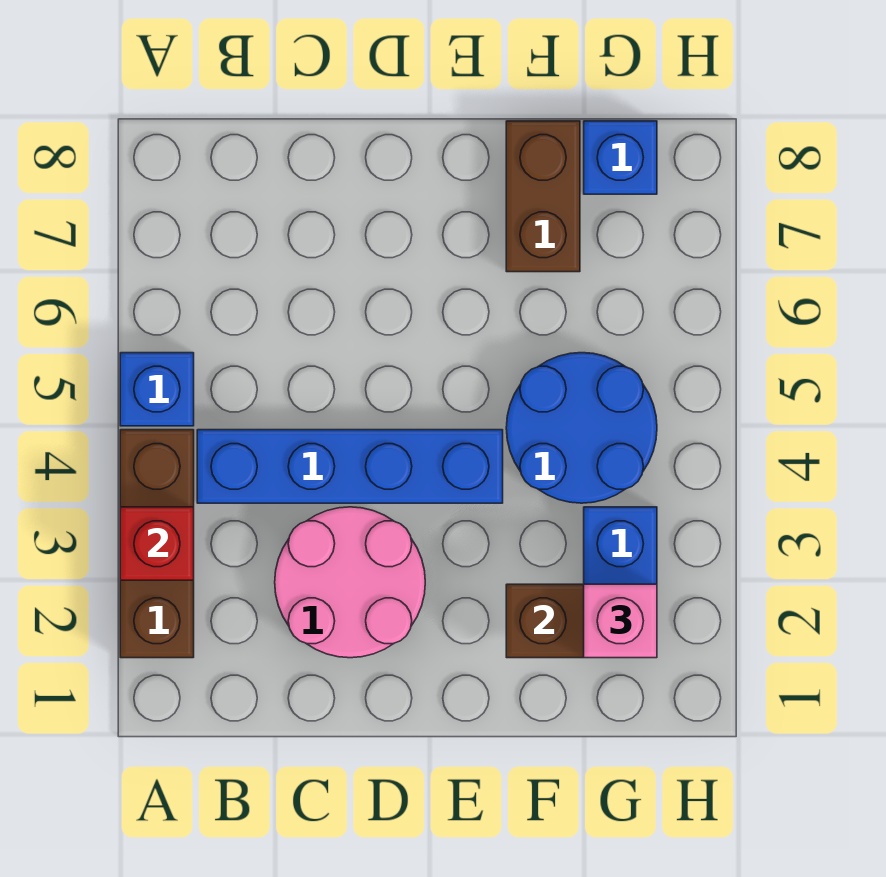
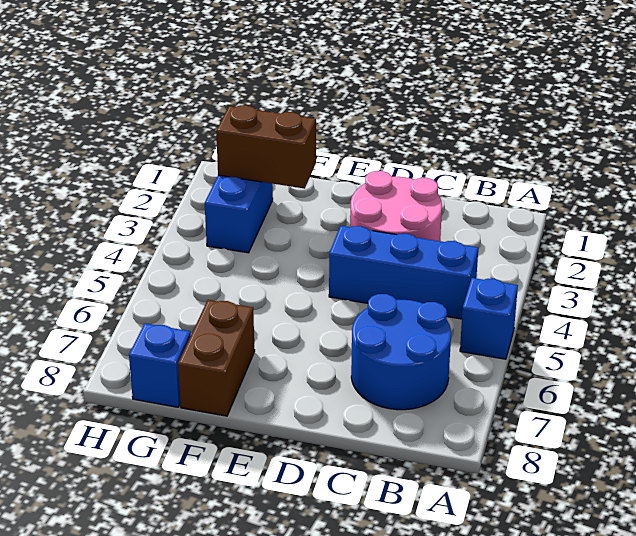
brown brick A2:A4 level 1 -> none
red brick A3 level 2 -> none
blue brick B4:E4 level 1 -> blue brick B4:D4 level 1
blue round brick F4:G5 level 1 -> blue round brick B6:C7 level 1
pink brick G2 level 3 -> none

